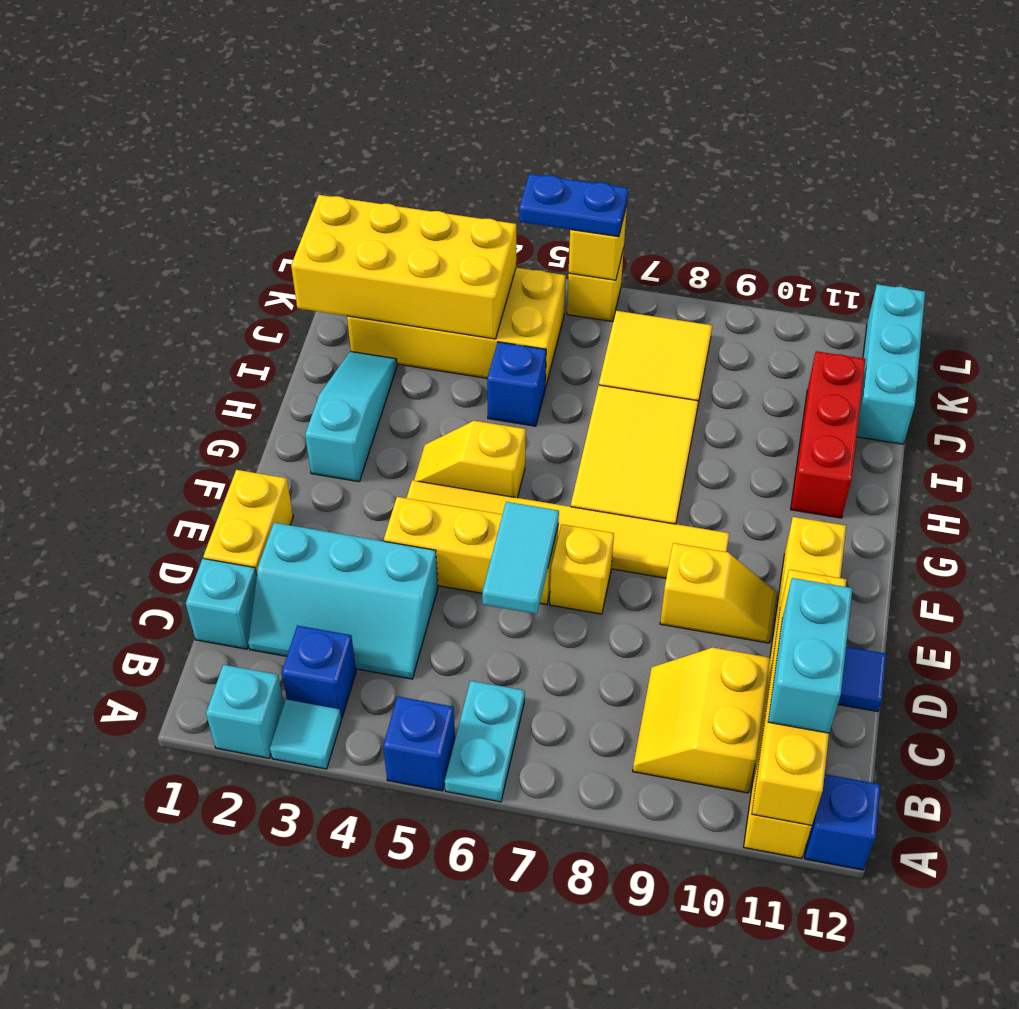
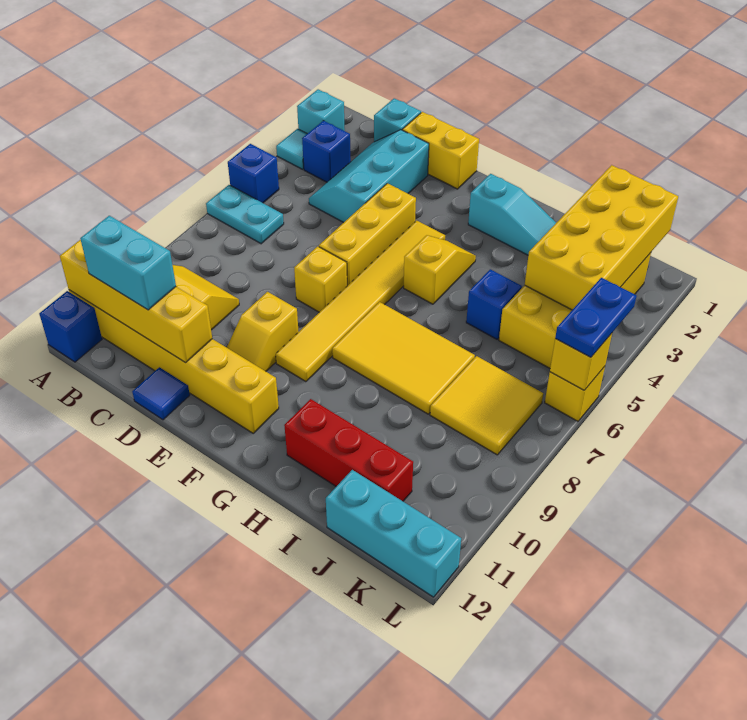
cyan tile D6:E6 level 2 -> none

